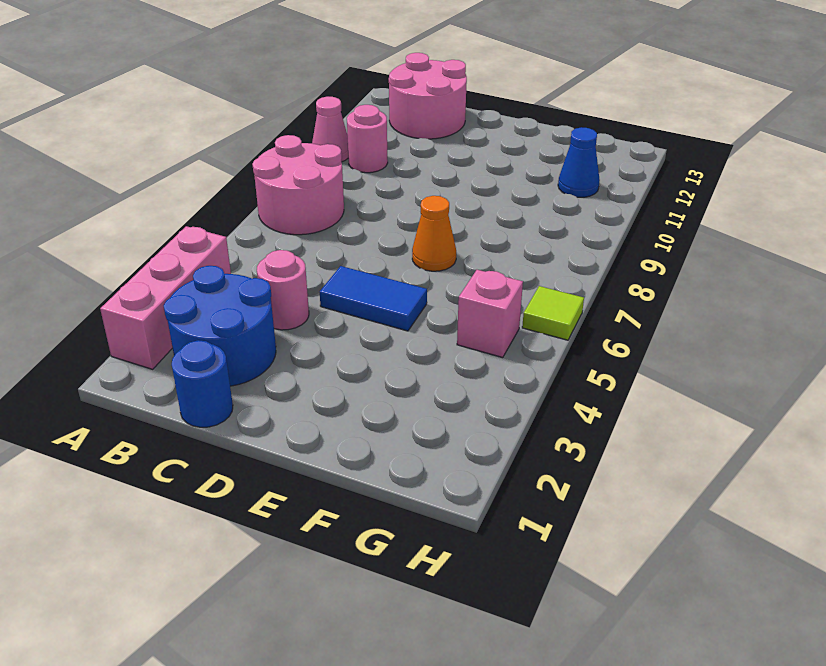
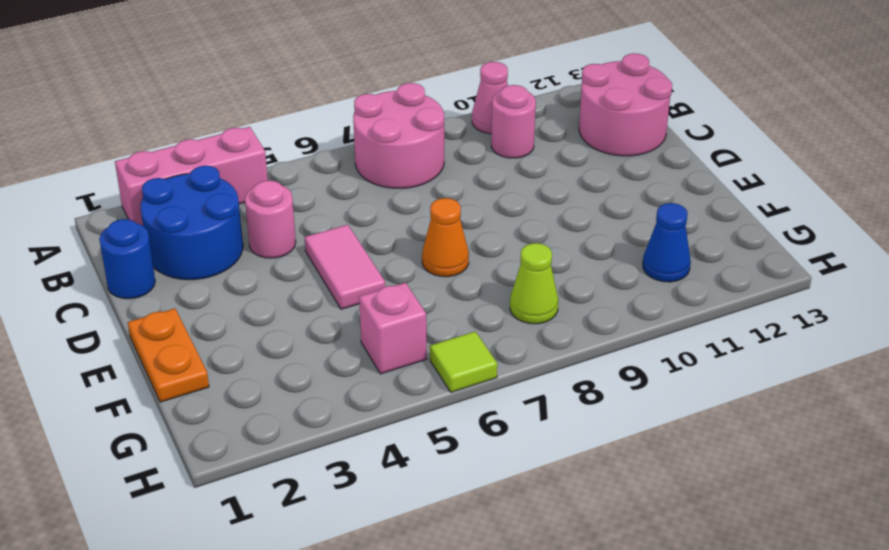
blue tile D5:E5 level 1 -> pink tile D5:E5 level 1
none -> orange plate E1:F1 level 1
none -> lime cone G8 level 1

